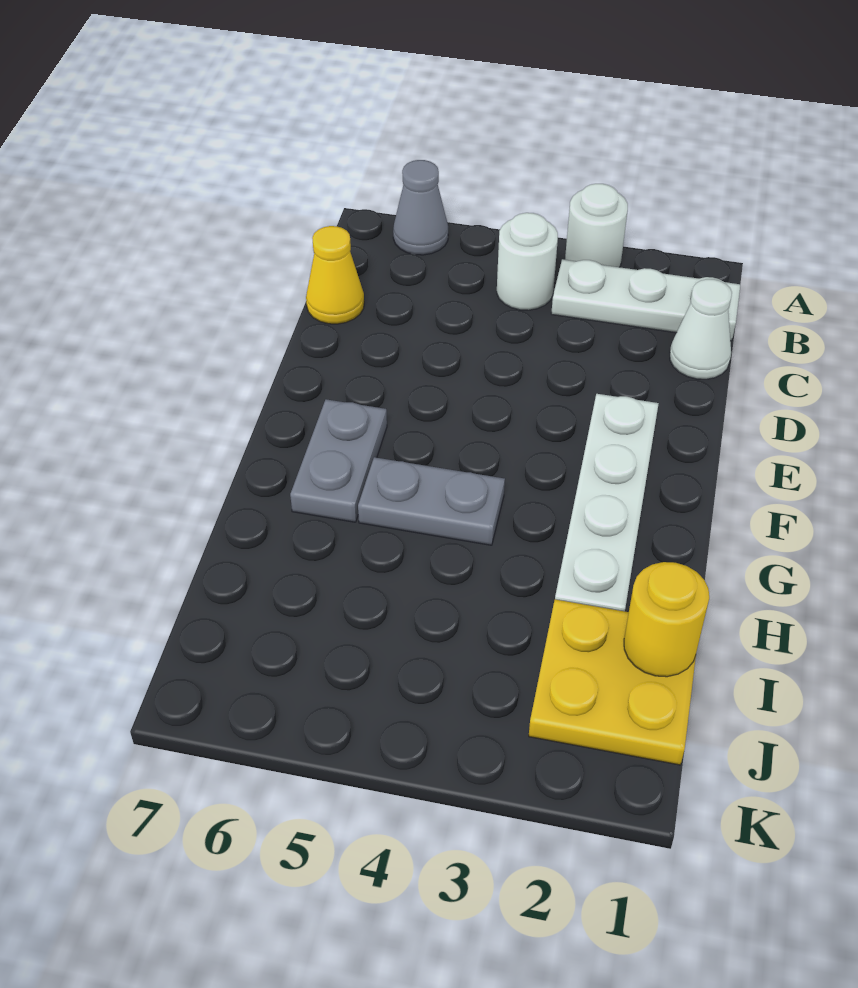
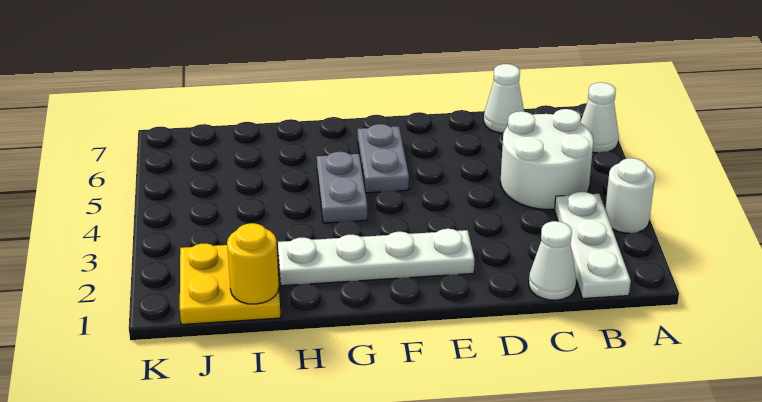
grey cone A6 level 1 -> white cone A6 level 1
white round brick B4 level 1 -> white round brick B4:C5 level 1
yellow cone C7 level 1 -> white cone C7 level 1
grey plate F6:G6 level 1 -> grey plate F5:F6 level 1

